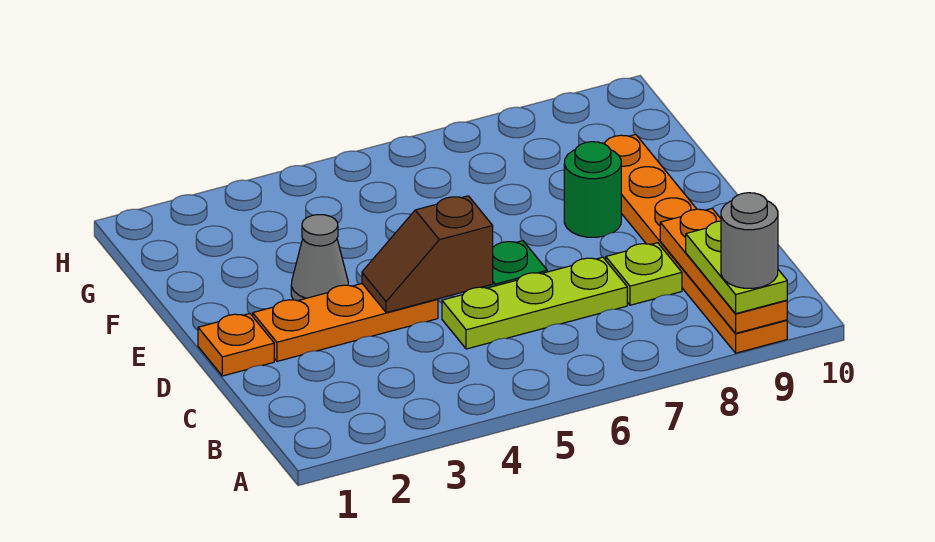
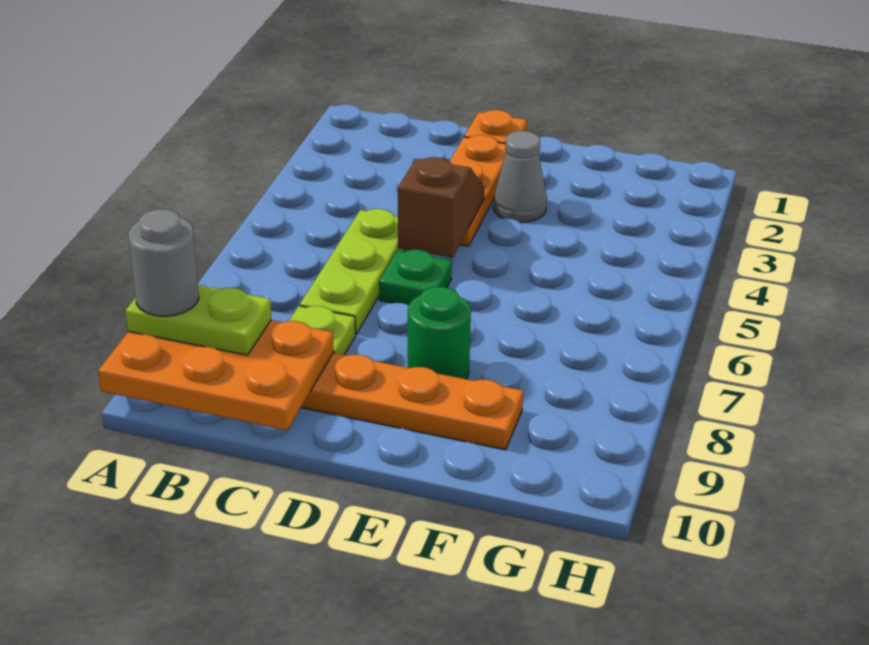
orange plate A9:C9 level 2 -> orange plate A9:C10 level 2

